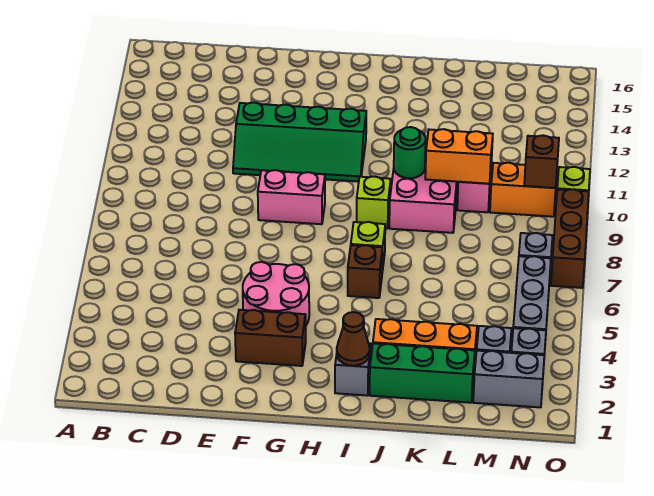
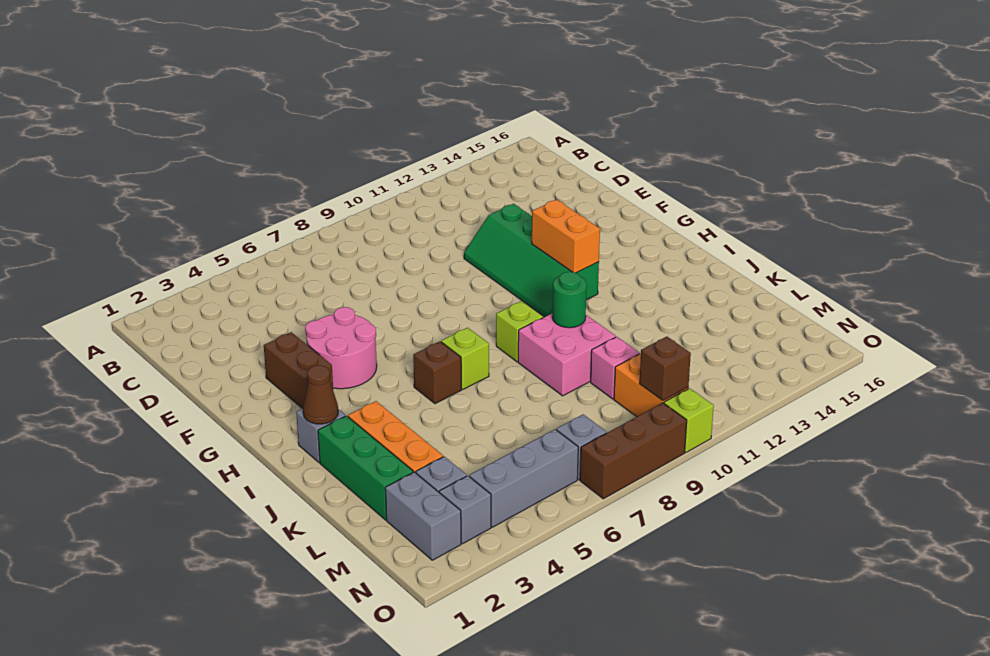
pink brick F9:G9 level 1 -> none
orange brick K10:L10 level 2 -> orange brick G12:H12 level 2

